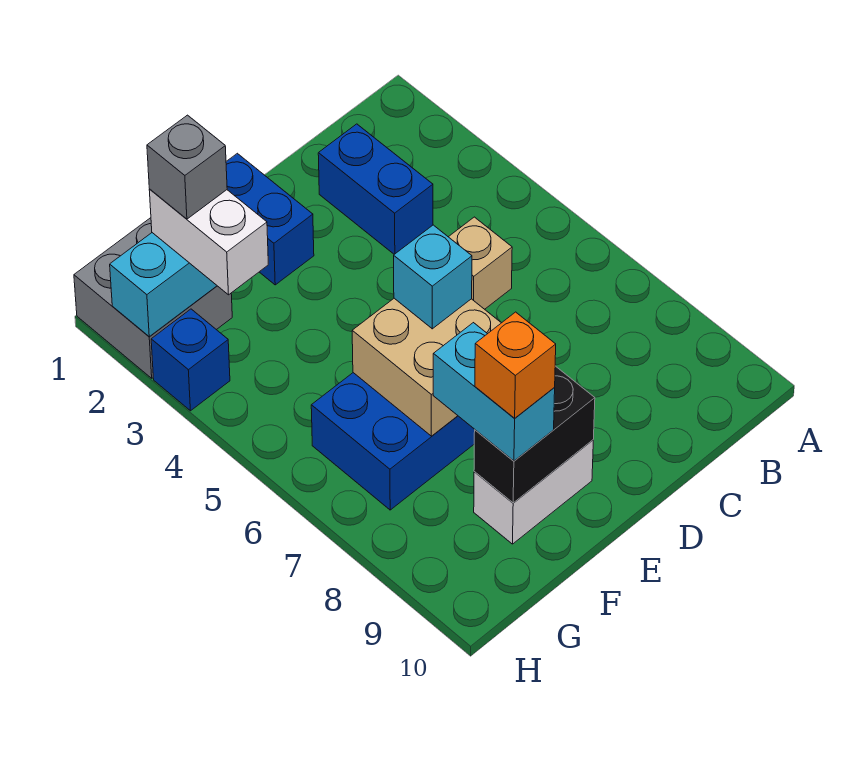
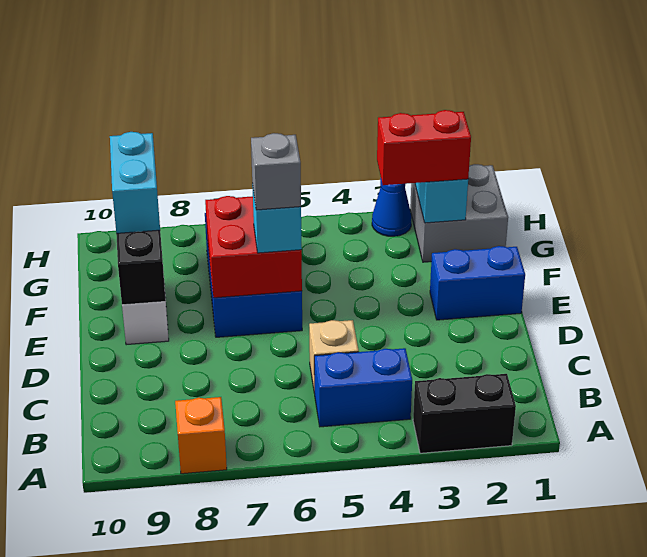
none -> black brick A2:A3 level 1
blue brick C2:C3 level 1 -> blue brick B4:B5 level 1
tan brick E6:F7 level 2 -> red brick E6:F7 level 2
cyan brick F8:F9 level 3 -> cyan brick F9:G9 level 3
orange brick F9 level 4 -> orange brick A8 level 1
white brick G2:G3 level 3 -> red brick G2:G3 level 3
grey brick G2 level 4 -> grey brick E6 level 4
blue brick H3 level 1 -> blue cone H3 level 1

